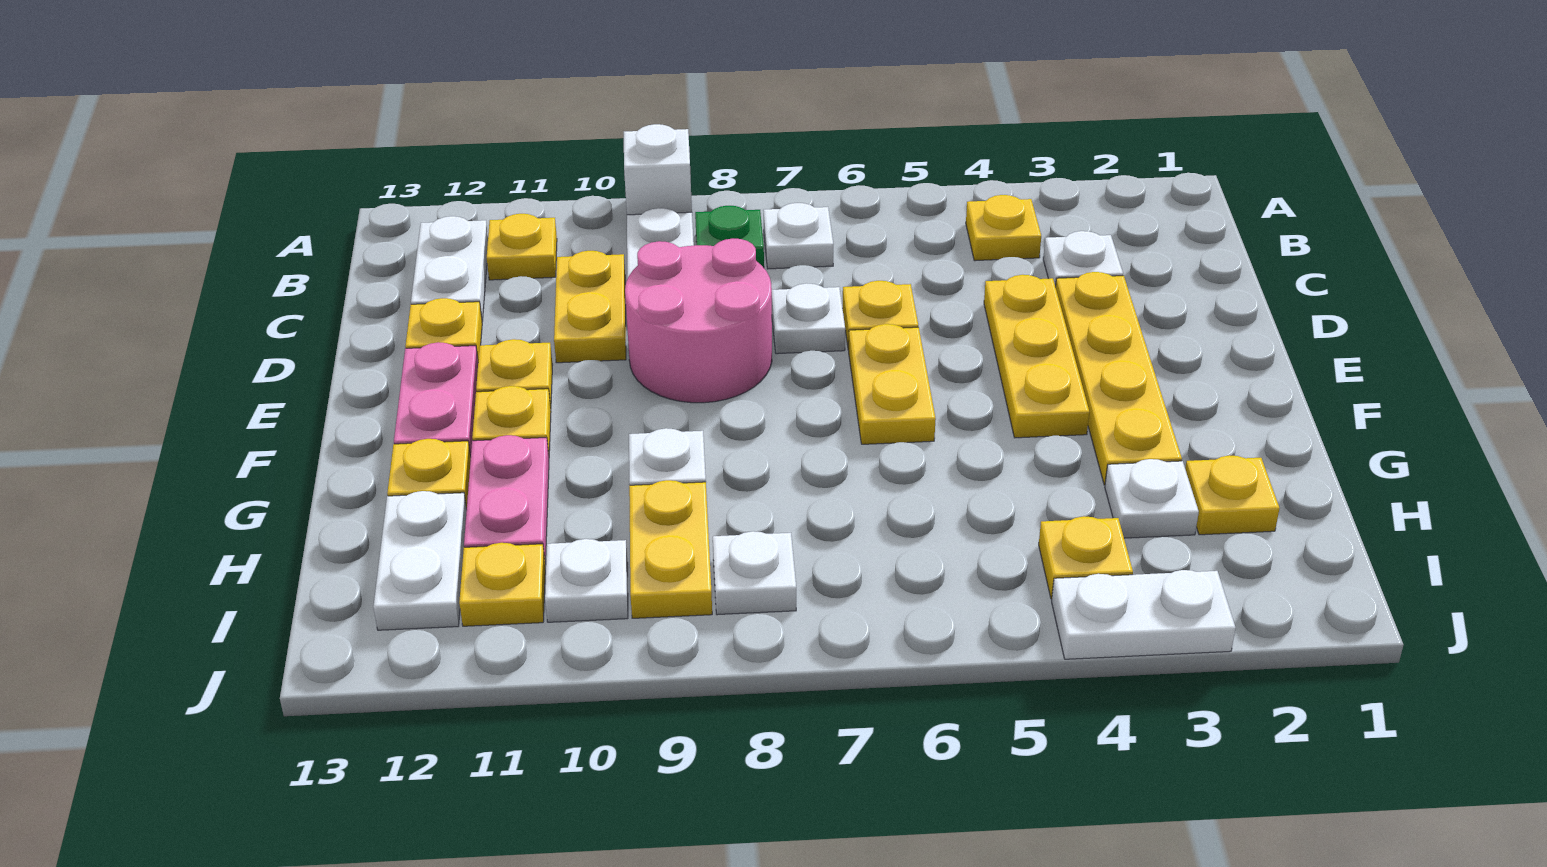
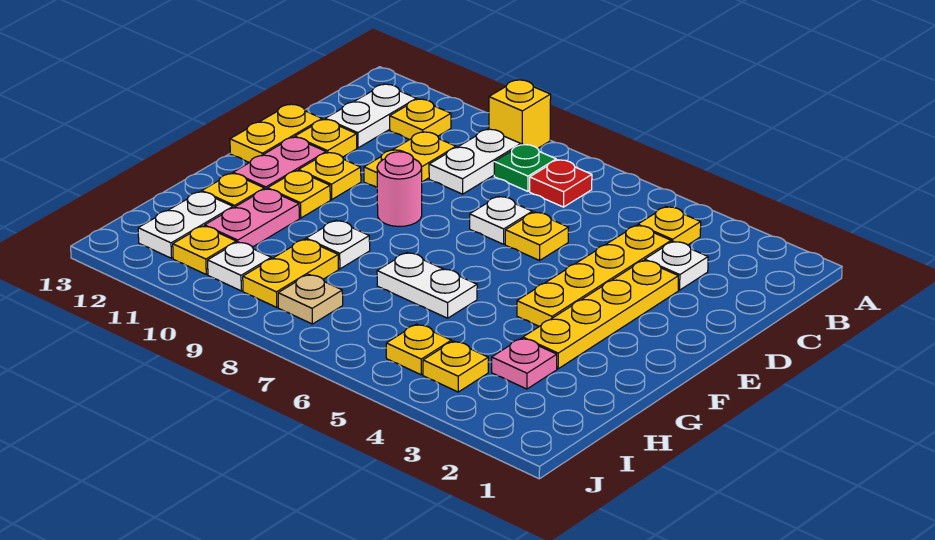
white brick A9 level 1 -> yellow brick A9 level 1
white plate B7 level 1 -> red plate B7 level 1
yellow plate D4:F4 level 1 -> yellow plate C4:F4 level 1
pink round brick D8:E9 level 1 -> pink round brick E9 level 1
yellow plate E6:F6 level 1 -> yellow plate D13:E13 level 1
yellow plate H2 level 1 -> yellow plate I5 level 1
white plate H3 level 1 -> pink plate H3 level 1
white plate I8 level 1 -> tan plate I8 level 1
white plate J3:J4 level 1 -> white plate G6:G7 level 1

